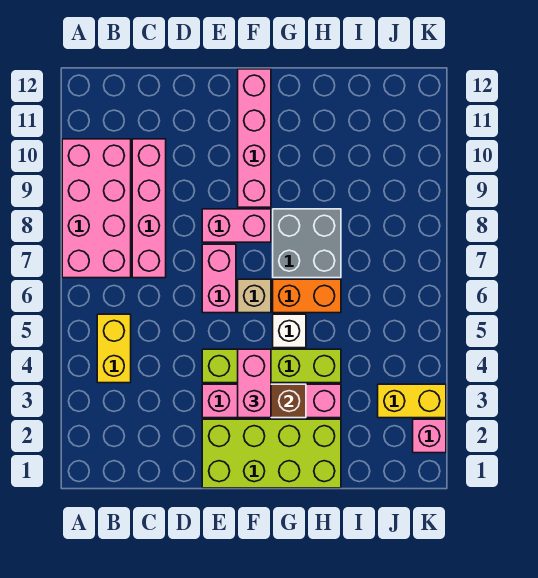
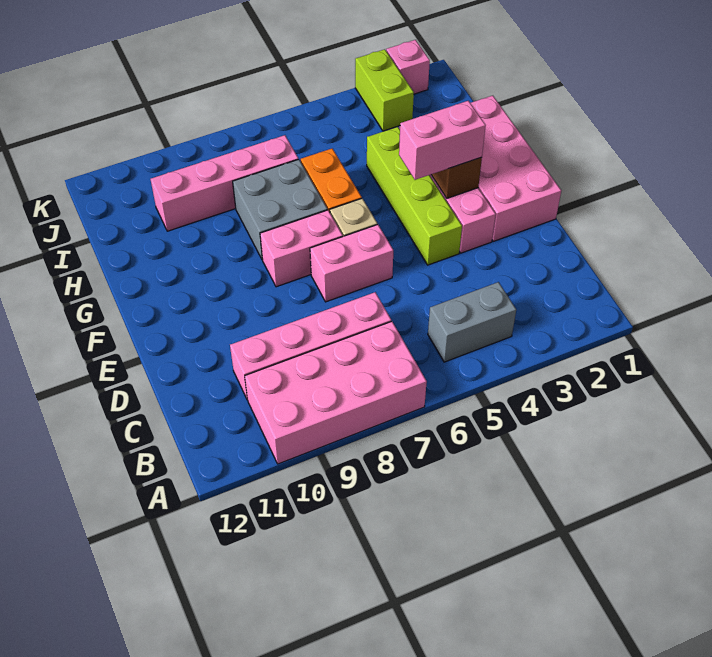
yellow brick B4:B5 level 1 -> grey brick B4:B5 level 1
lime brick E1:H2 level 1 -> pink brick E1:H2 level 1
pink brick E8:F8 level 1 -> pink brick F7:F8 level 1
pink brick F9:F12 level 1 -> pink brick I7:I10 level 1
white brick G5 level 1 -> none
yellow brick J3:K3 level 1 -> lime brick J3:K3 level 1

